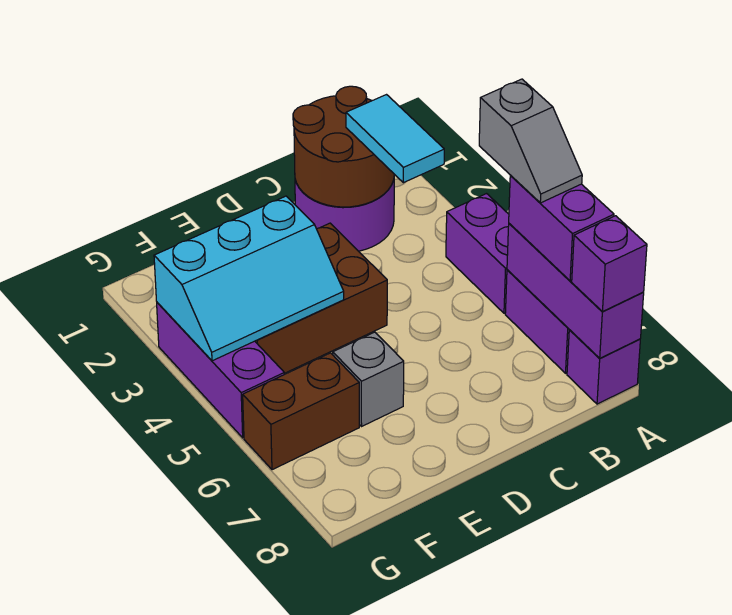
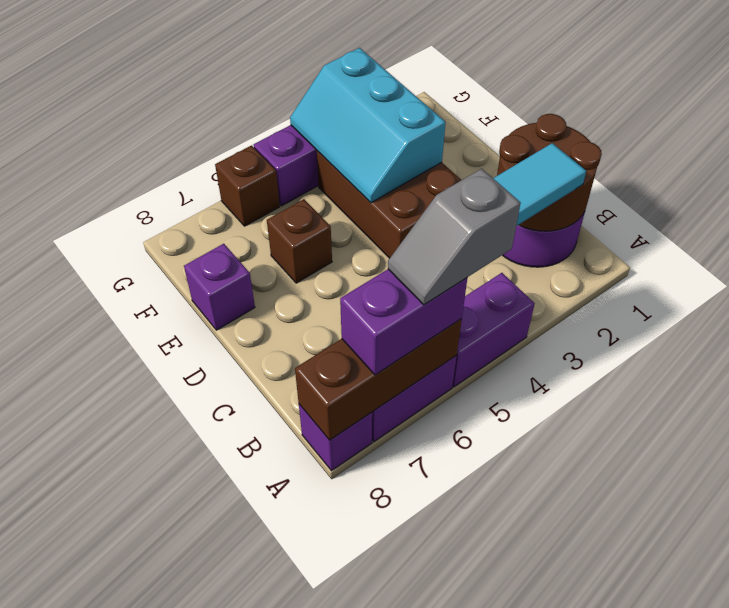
purple brick A6:A8 level 2 -> brown brick A6:A8 level 2
purple brick A8 level 3 -> purple brick E8 level 1
grey brick E6 level 1 -> brown brick E6 level 1
brown brick F6:G6 level 1 -> brown brick G6 level 1

